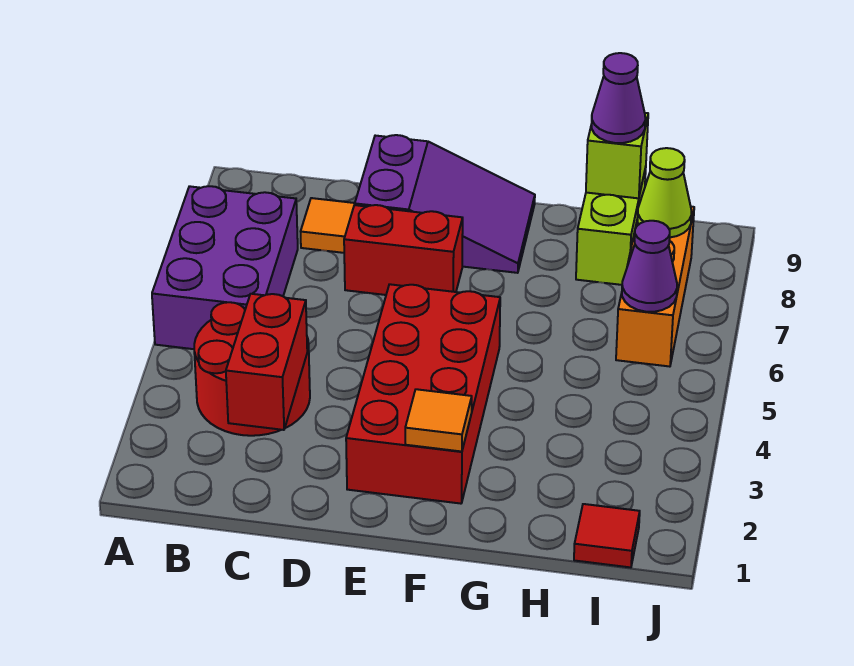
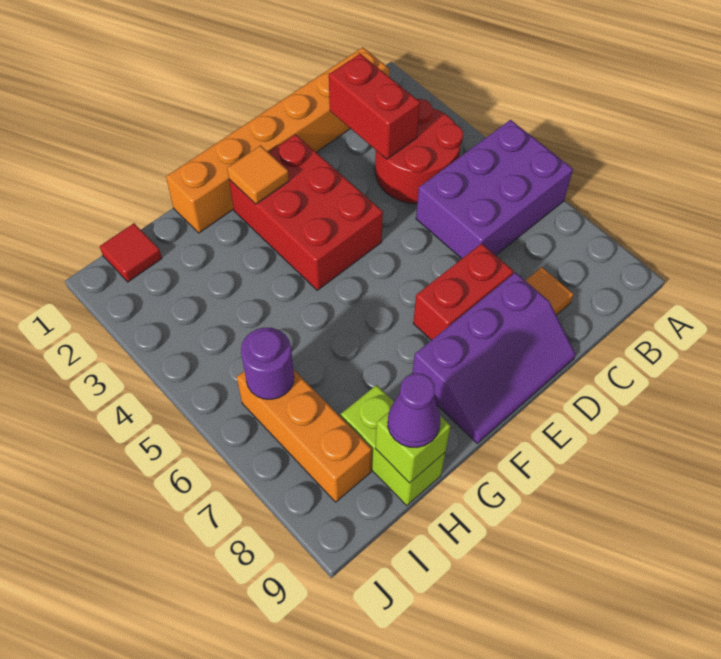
purple brick A5:B7 level 1 -> purple brick A5:C6 level 1
none -> orange brick B1:G1 level 1
purple slope D8:F9 level 1 top D -> purple slope D8:F9 level 1 top 8
red brick E2:F5 level 1 -> red brick E2:F4 level 1
purple cone I6 level 2 -> purple round brick I6 level 2
lime cone I8 level 2 -> none

